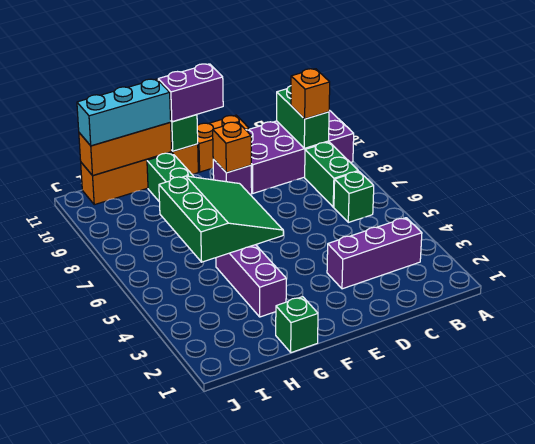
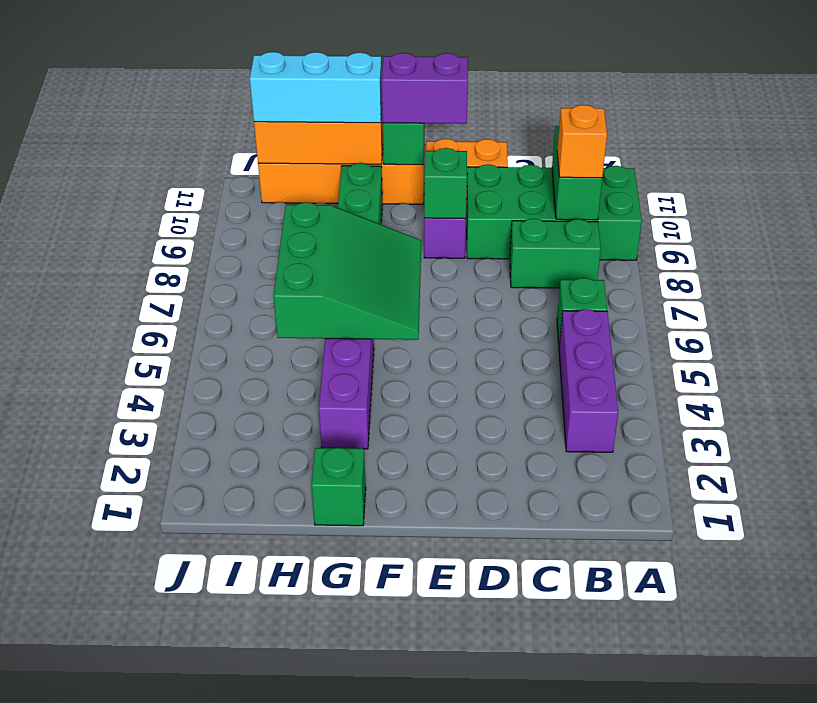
purple brick A9:D10 level 1 -> green brick A9:D10 level 1
purple brick B3:D3 level 1 -> purple brick B3:B5 level 1
green brick B7:B8 level 1 -> green brick B8:C8 level 1
orange brick E9 level 2 -> green brick E9 level 2

